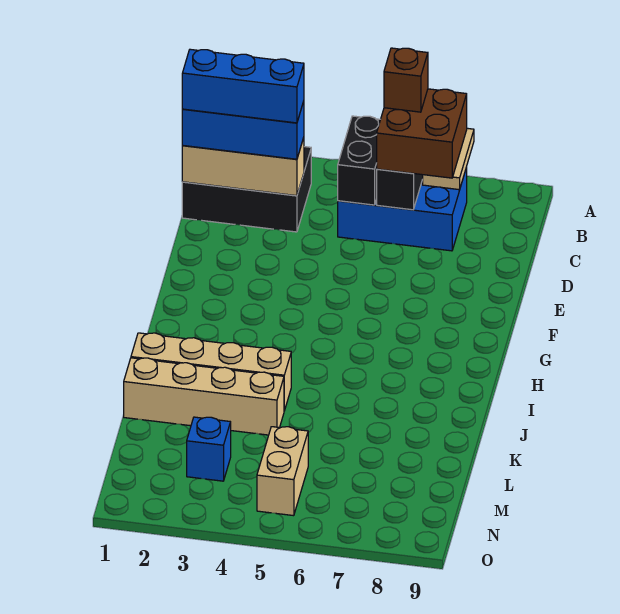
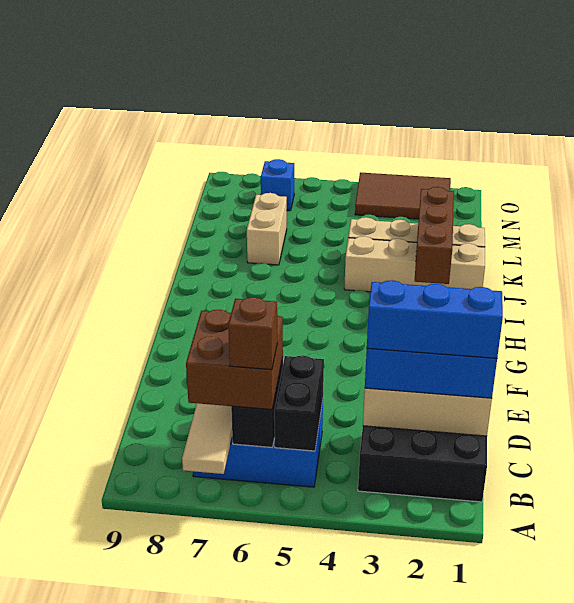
none -> brown brick I2:K2 level 2
blue brick M3 level 1 -> blue brick N7 level 1
tan brick M5:N5 level 1 -> tan brick K7:L7 level 1
none -> brown tile N2:O4 level 1

